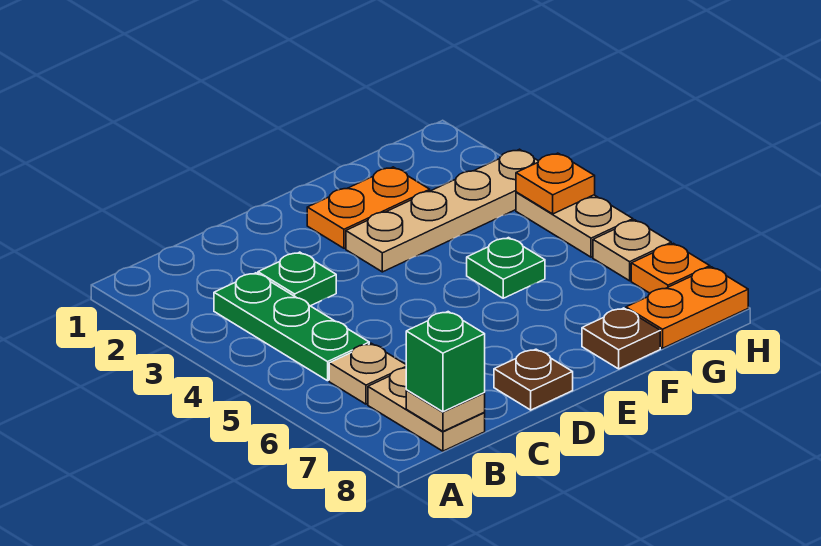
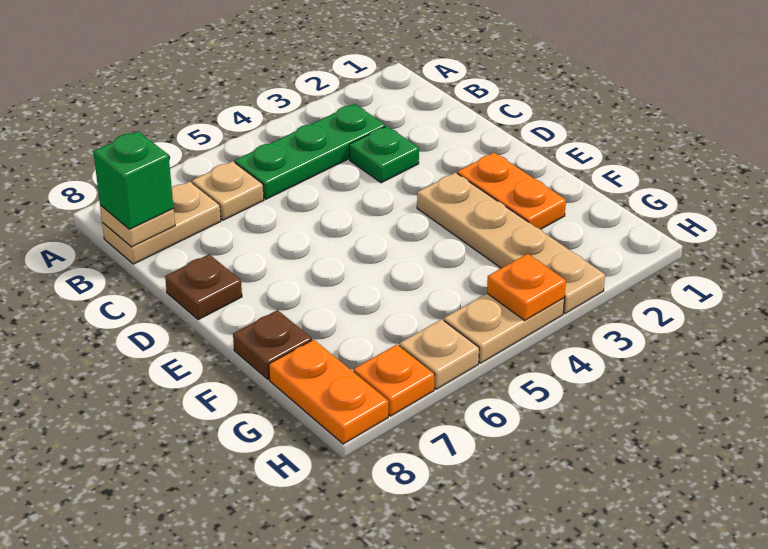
green plate F5 level 1 -> none

